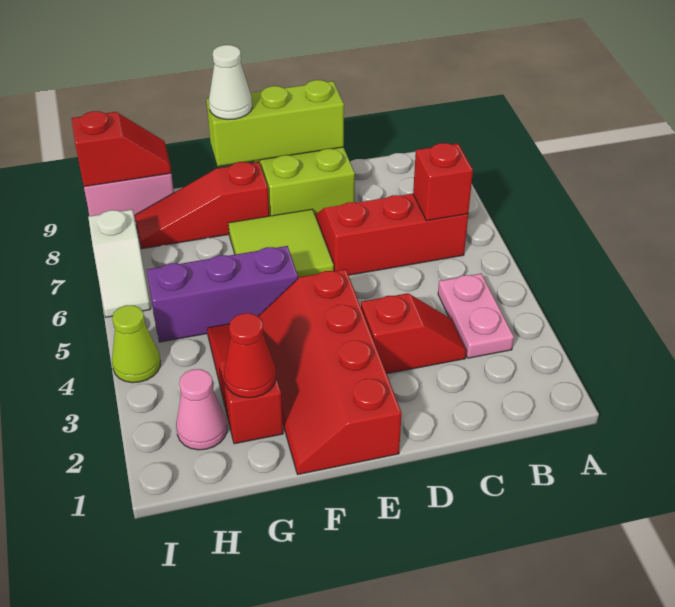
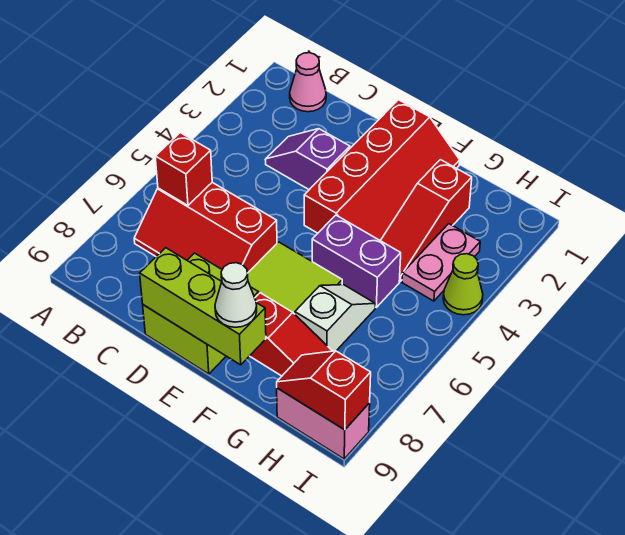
pink plate B3:B4 level 1 -> pink plate H3:H4 level 1
red slope C3:D3 level 1 top D -> purple slope C3:D3 level 1 top D
purple brick F5:H5 level 1 -> purple brick F5:G5 level 1
red cone G2 level 2 -> none
pink cone H2 level 1 -> pink cone B1 level 1
white slope I6:I7 level 1 top 7 -> white slope G6:G7 level 1 top 7

